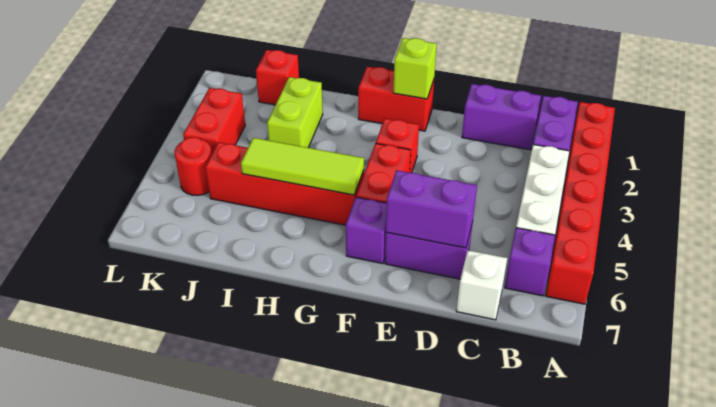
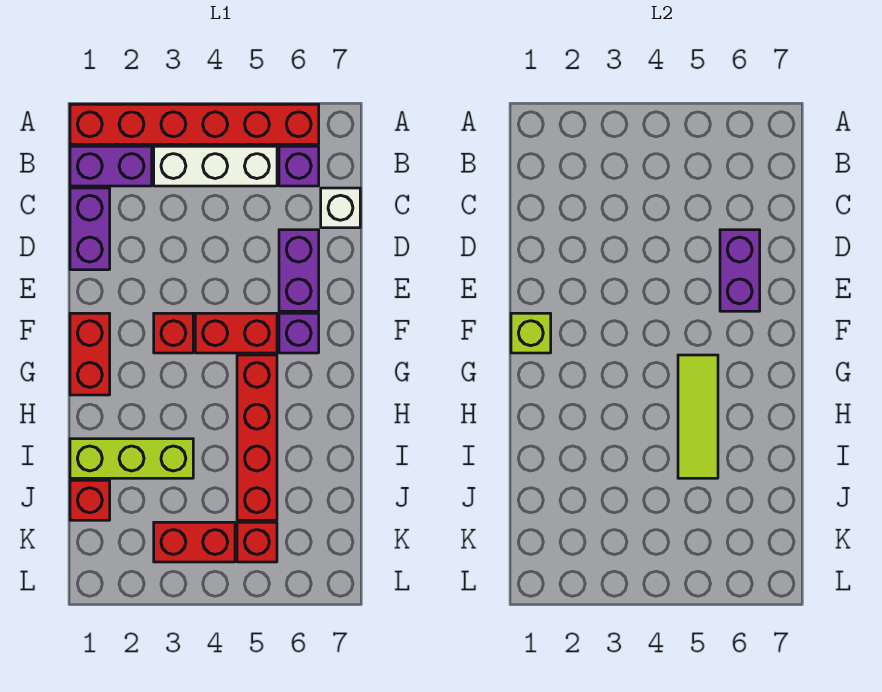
lime brick I2:I3 level 1 -> lime brick I1:I3 level 1
red round brick K5 level 1 -> red brick K5 level 1

